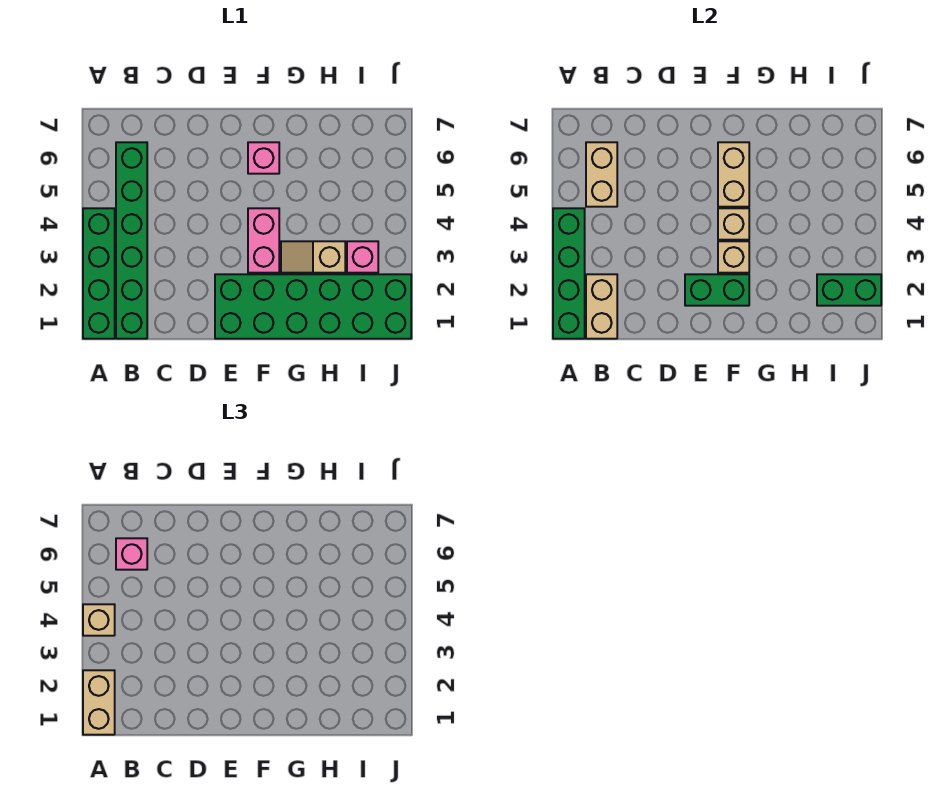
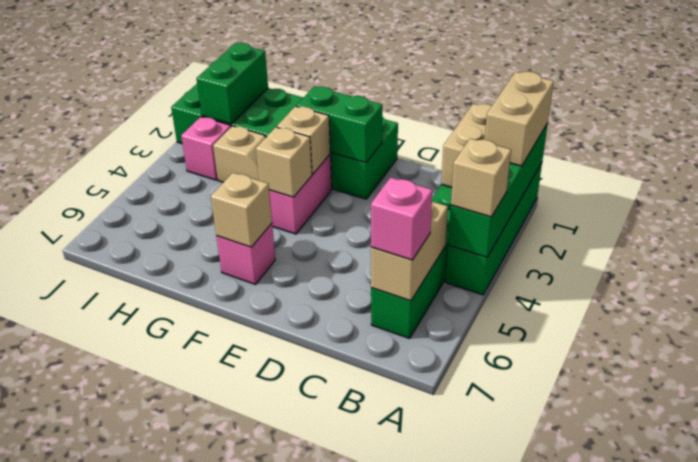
tan brick F5:F6 level 2 -> tan brick F6 level 2
green brick I2:J2 level 2 -> green brick I1:I2 level 2

